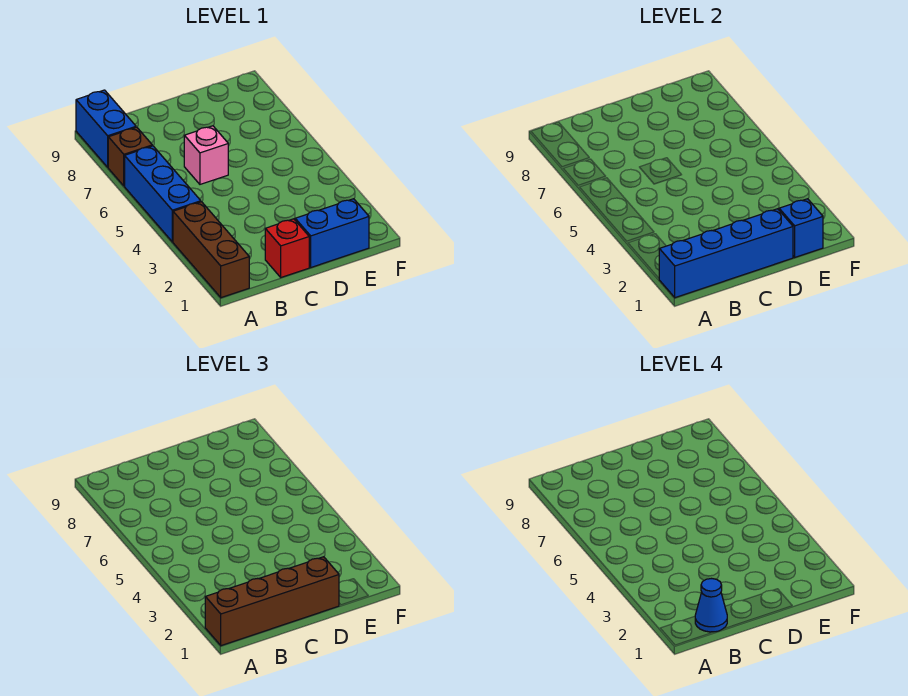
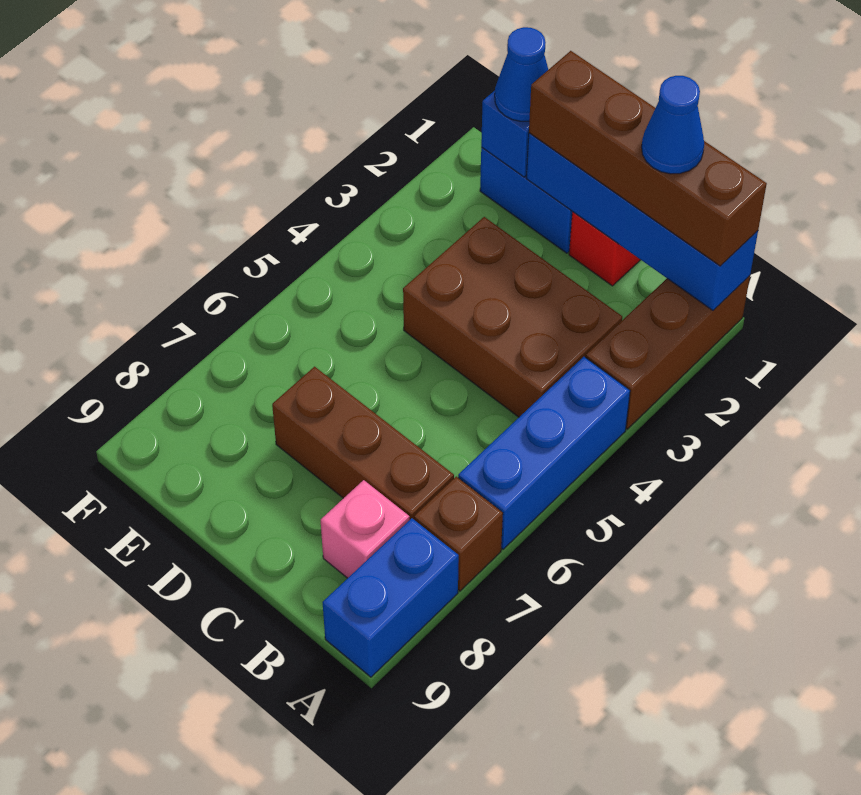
none -> brown brick B3:D4 level 1
none -> brown brick B7:D7 level 1
pink brick C6 level 1 -> pink brick B8 level 1
none -> blue cone E1 level 3

